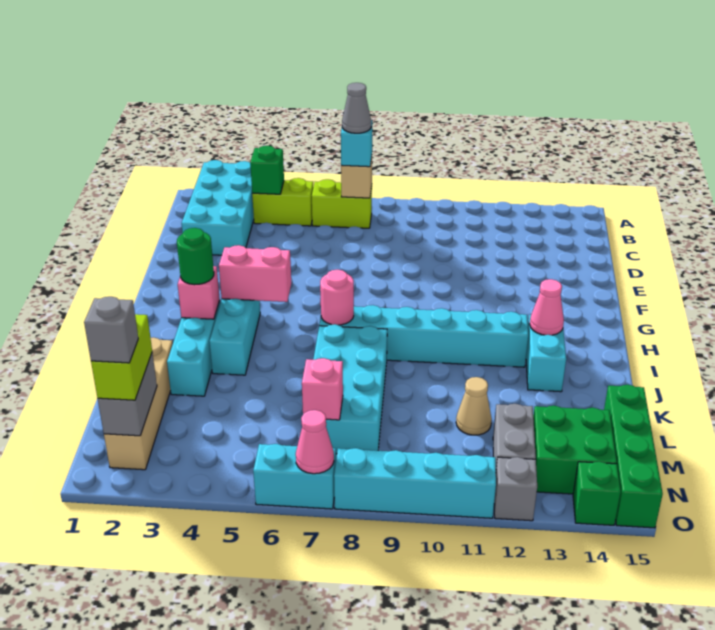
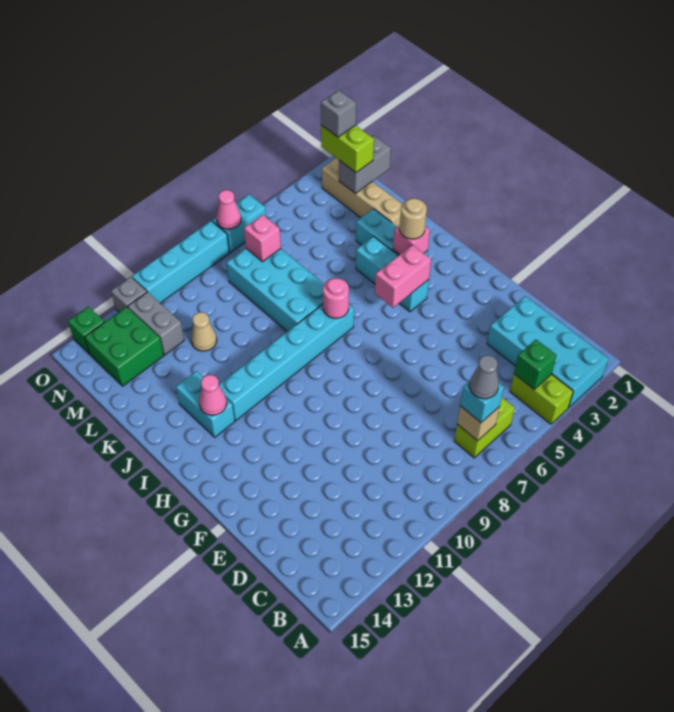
lime brick B4:B5 level 1 -> lime brick A4:B4 level 1
green round brick I3 level 3 -> tan round brick I3 level 3
green brick L15:O15 level 1 -> none
grey brick M2:N2 level 2 -> grey brick M1:M2 level 2

